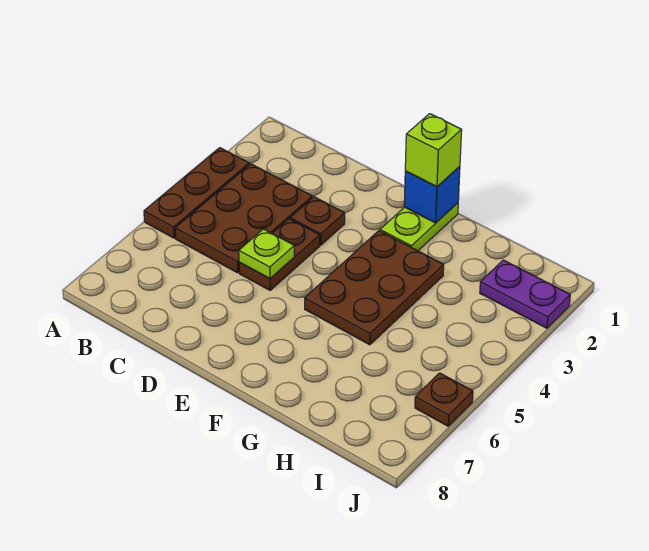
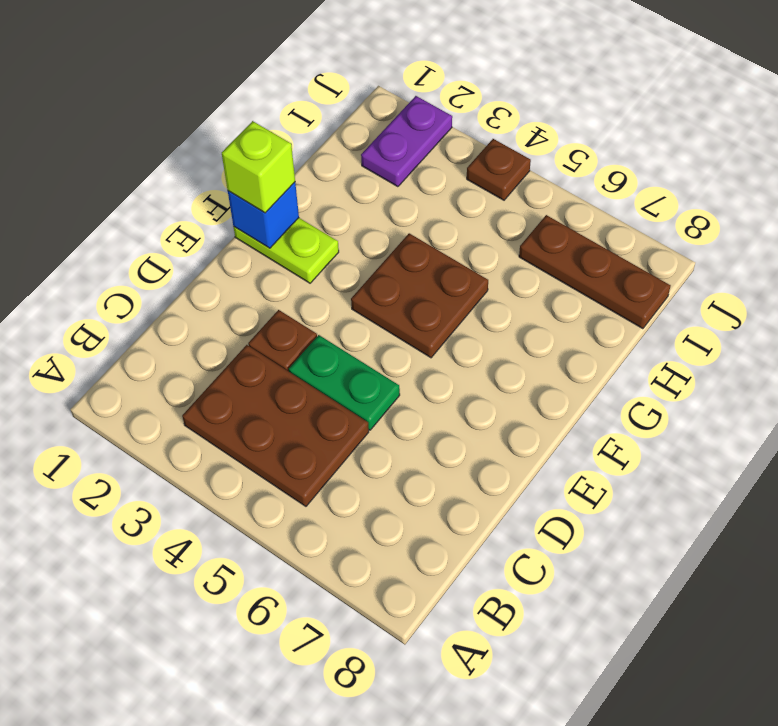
brown plate A3:A5 level 1 -> brown plate I6:I8 level 1
brown plate D4:D5 level 1 -> green plate D4:D5 level 1
lime plate D5 level 2 -> none
brown plate F3:G5 level 1 -> brown plate F4:G5 level 1
brown plate J6 level 1 -> brown plate J4 level 1

